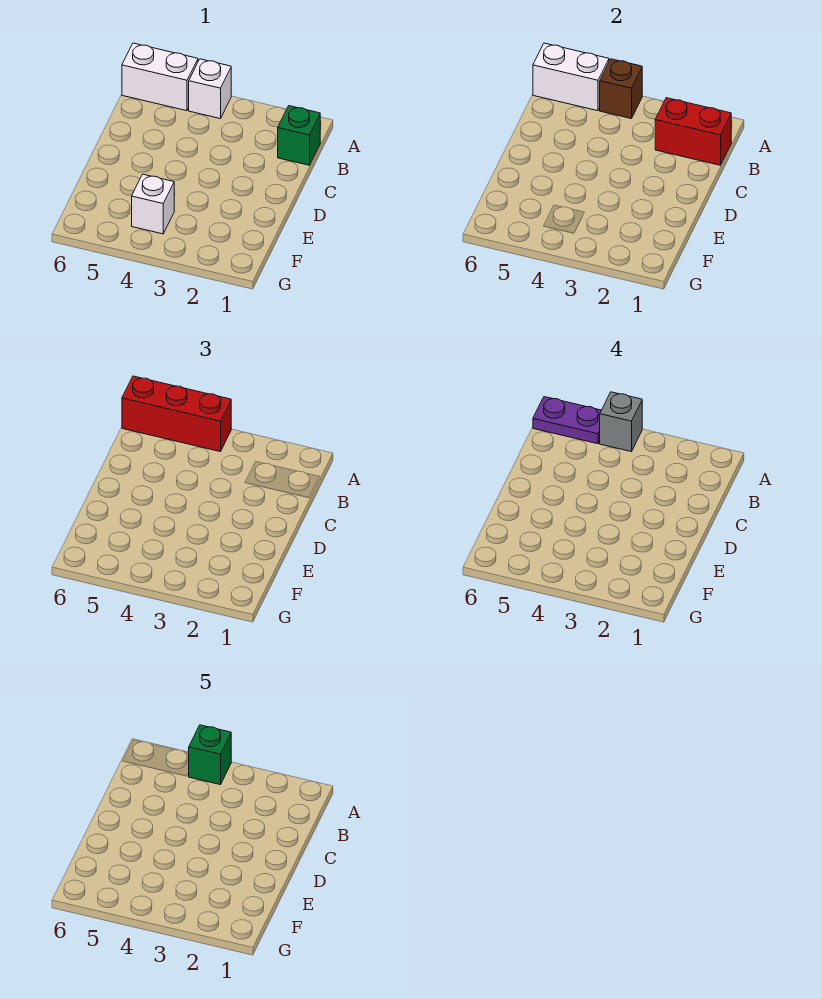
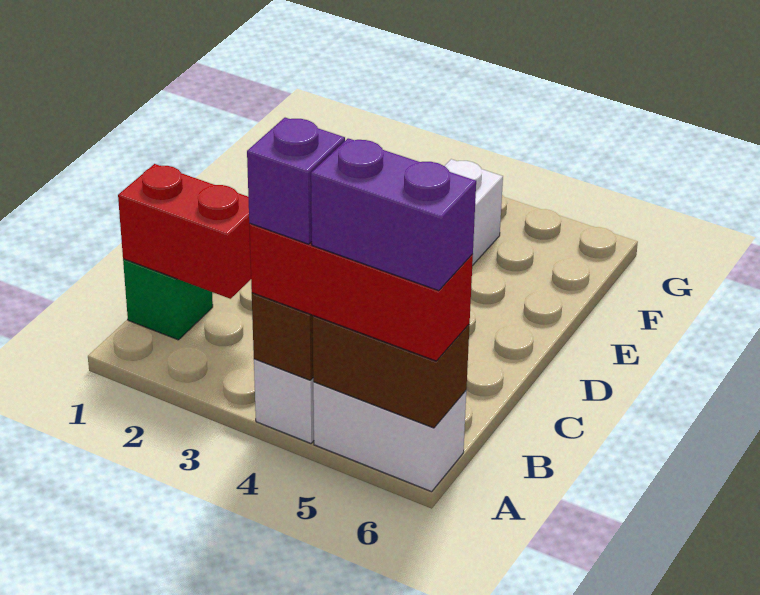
grey brick A4 level 4 -> purple brick A4 level 4
green brick A4 level 5 -> none
white brick A5:A6 level 2 -> brown brick A5:A6 level 2
purple plate A5:A6 level 4 -> purple brick A5:A6 level 4

